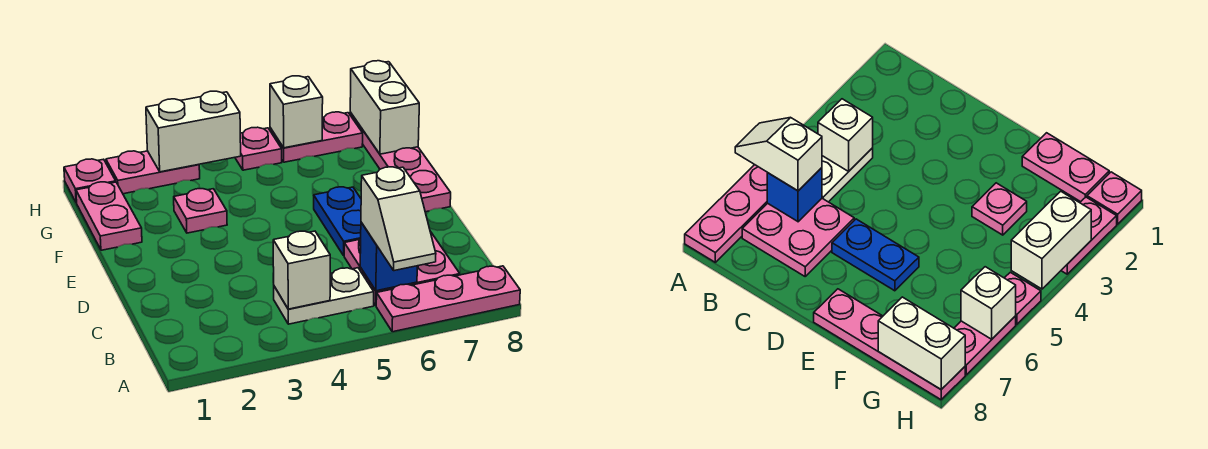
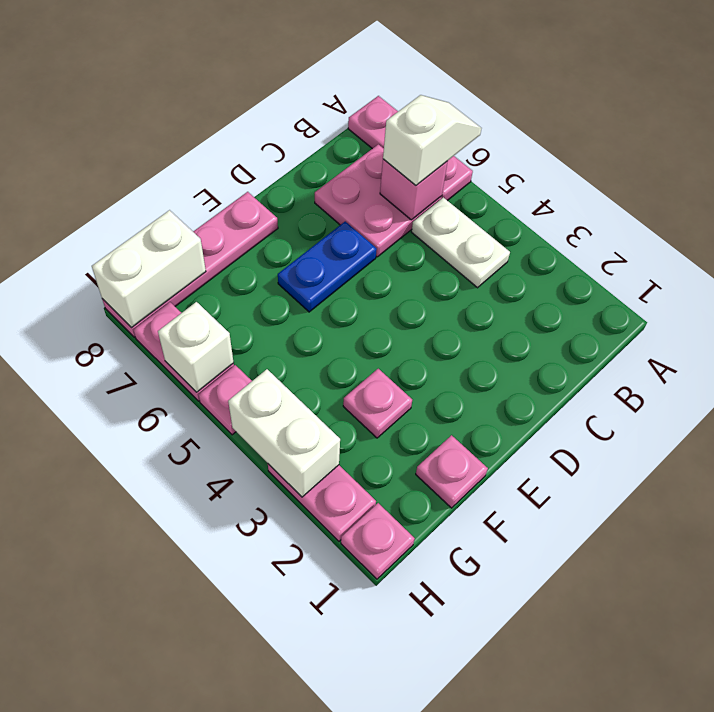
white brick B4 level 2 -> none
blue brick B6 level 2 -> pink brick B6 level 2
pink plate F1:G1 level 1 -> pink plate F1 level 1

